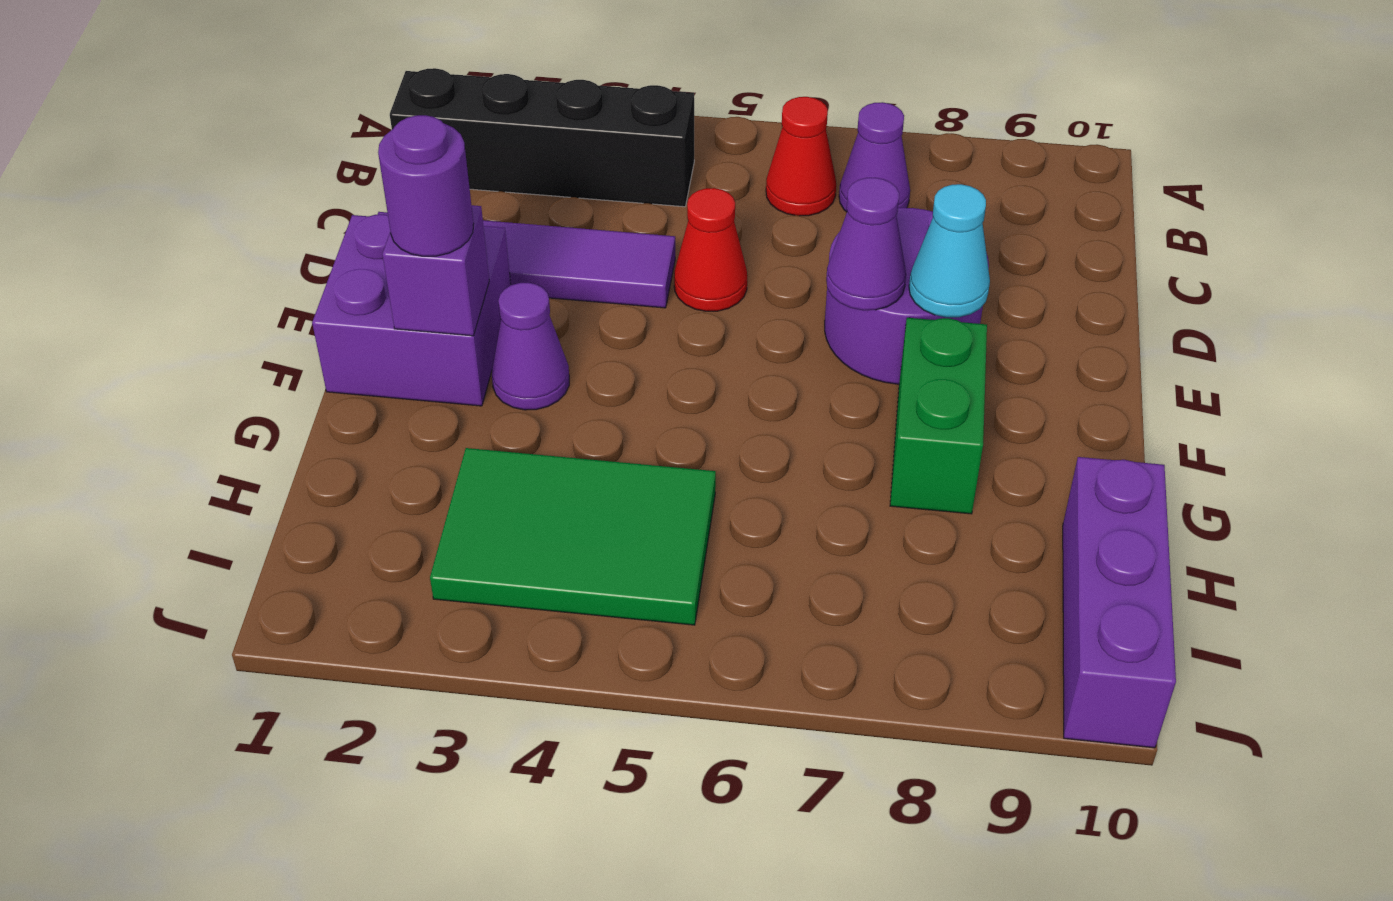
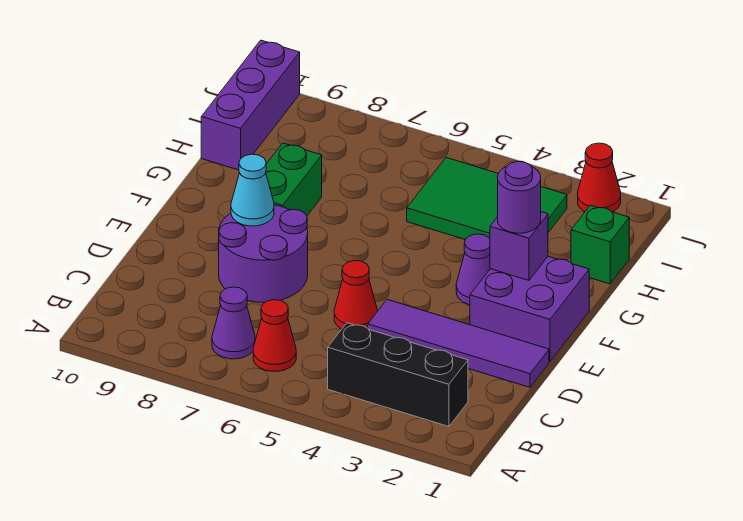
black brick B1:B4 level 1 -> black brick B2:B4 level 1
purple cone E7 level 2 -> none
none -> green brick H1 level 1
none -> red cone J2 level 1

